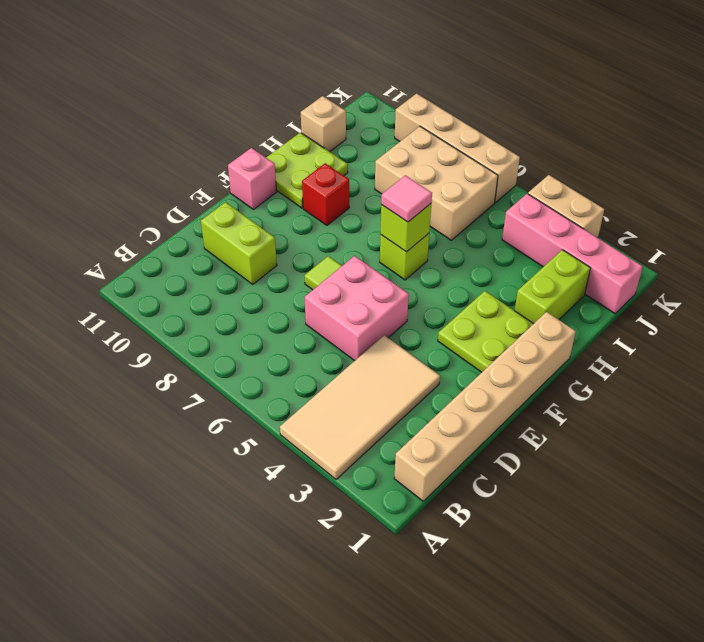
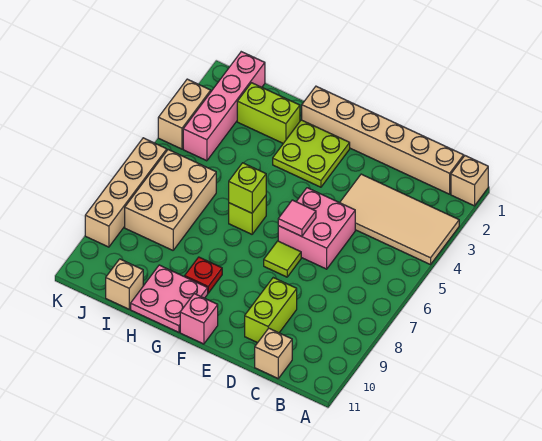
none -> tan brick A1 level 1
none -> tan brick C11 level 1
pink tile G6 level 3 -> pink tile E6 level 2
red brick G9 level 1 -> red plate G9 level 1
lime plate G10:H11 level 1 -> pink plate G10:H11 level 1

